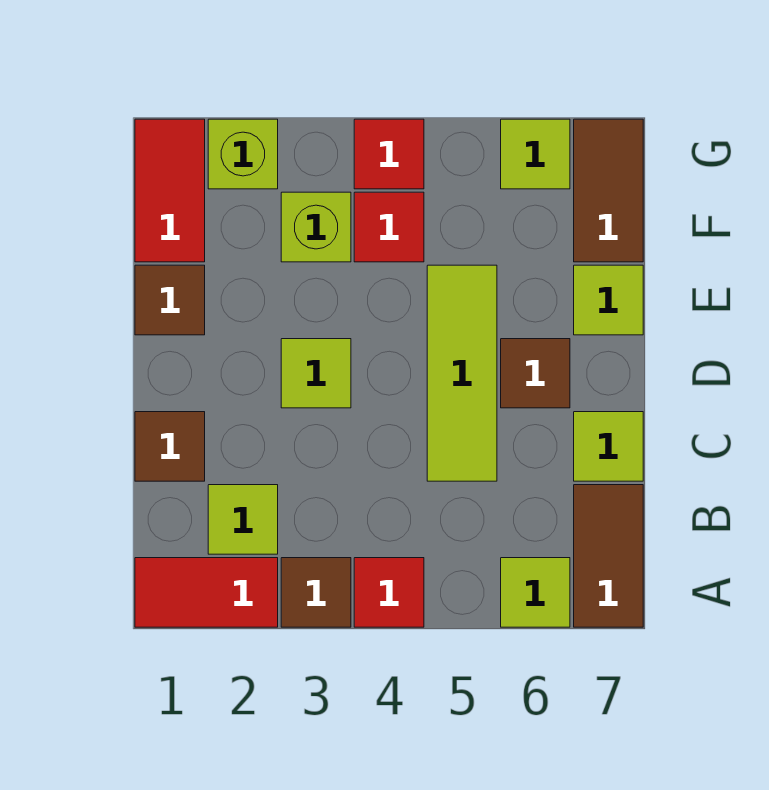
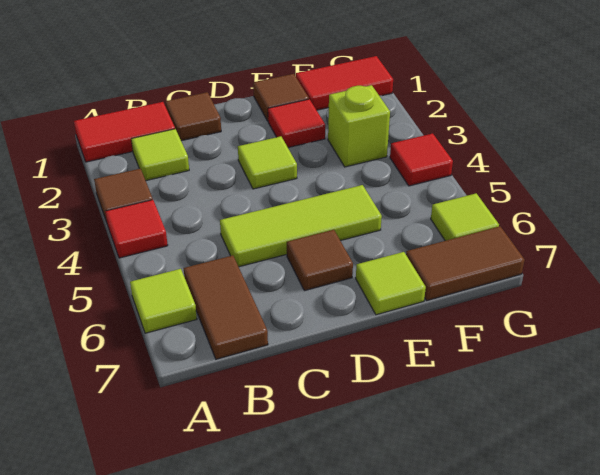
red tile A1:A2 level 1 -> red tile A1:B1 level 1
brown tile A7:B7 level 1 -> brown tile B6:B7 level 1
lime tile C7 level 1 -> none
red tile F4 level 1 -> red tile E2 level 1
lime brick G2 level 1 -> none

